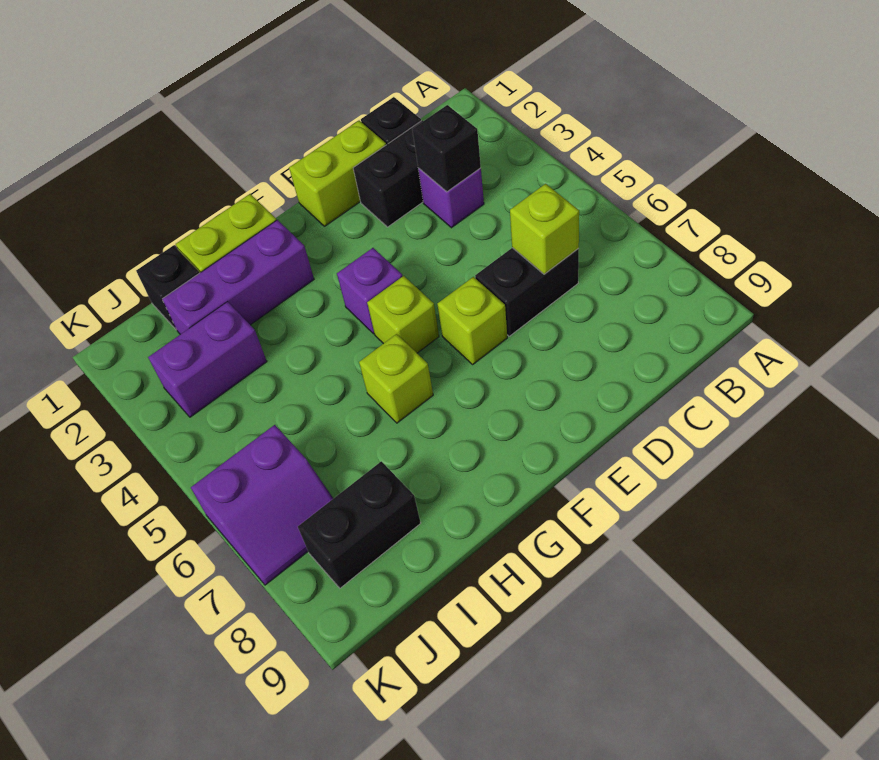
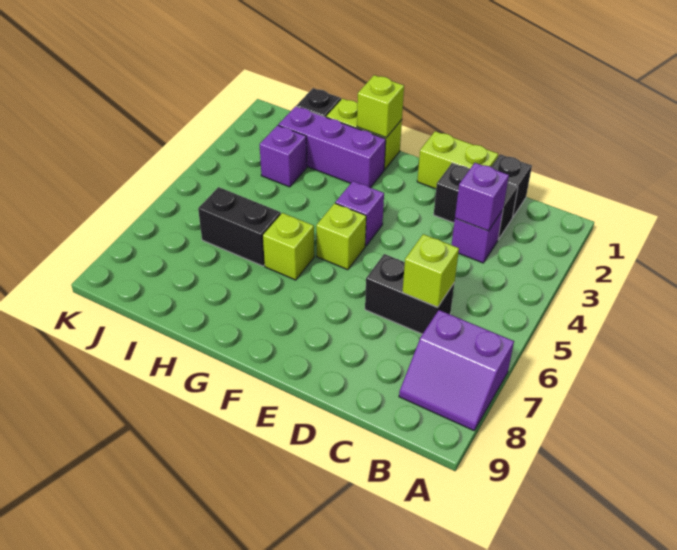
black brick C3 level 2 -> purple brick C3 level 2
lime brick E6 level 1 -> lime brick G1 level 2
purple brick I3:J3 level 1 -> purple brick I3 level 1
black brick I8:J8 level 1 -> black brick H6:I6 level 1
purple slope J6:K7 level 1 top 6 -> purple slope A7:B8 level 1 top 7

